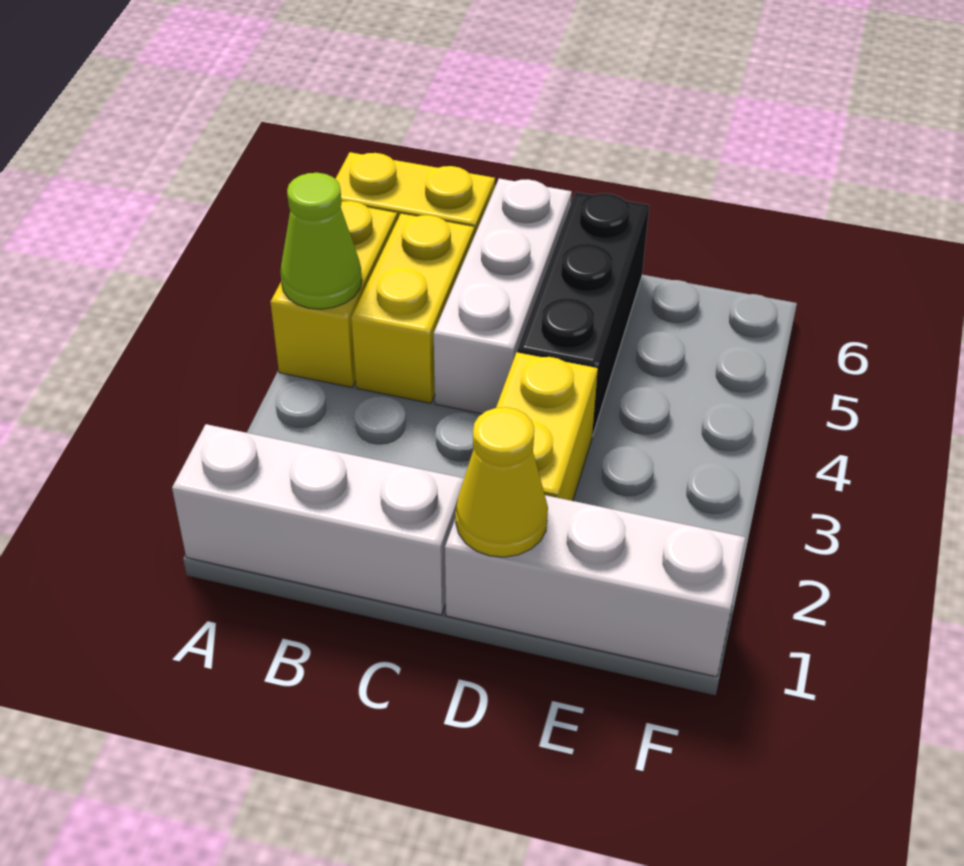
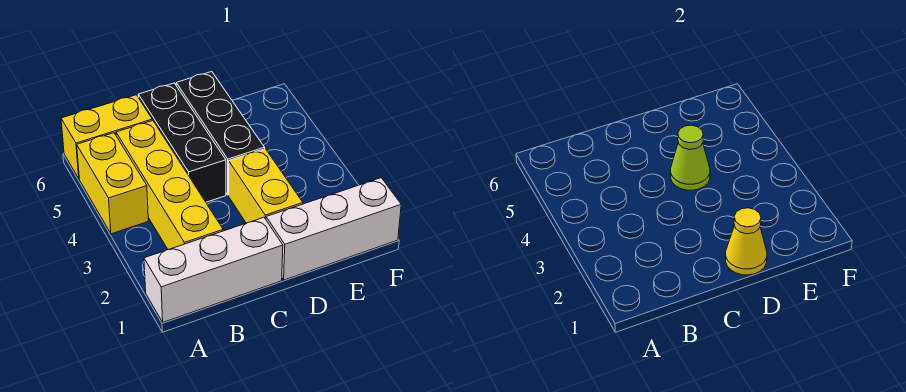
lime cone A4 level 2 -> lime cone D4 level 2
yellow brick B4:B5 level 1 -> yellow brick B2:B5 level 1
white brick C4:C6 level 1 -> black brick C4:C6 level 1

